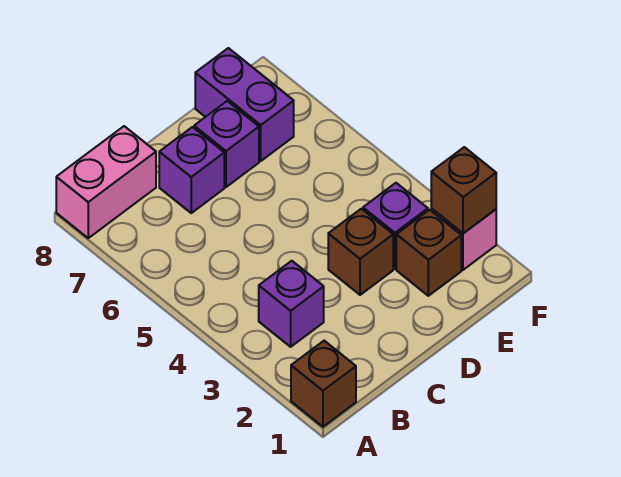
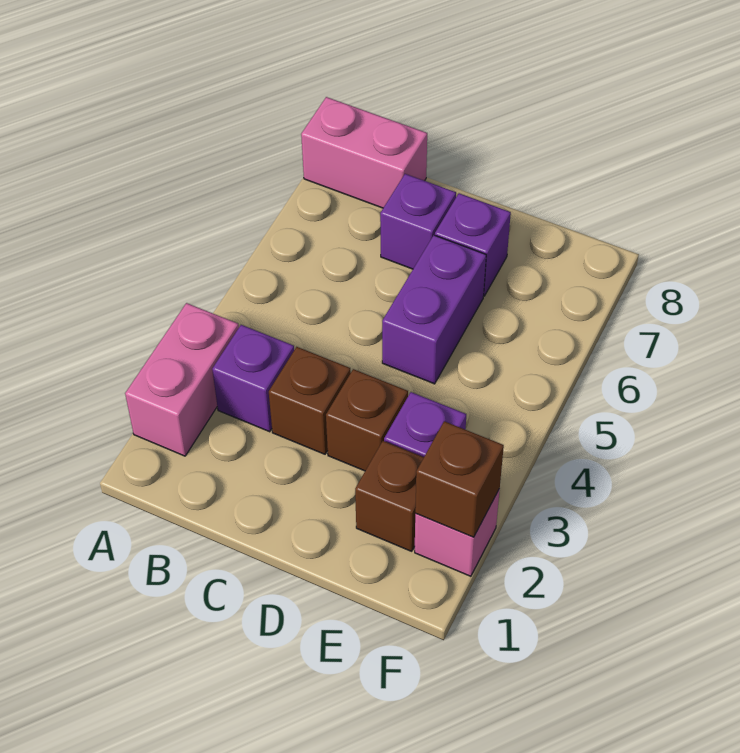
brown brick A1 level 1 -> brown brick C3 level 1
none -> pink brick A2:A3 level 1
purple brick E7:E8 level 1 -> purple brick D5:D6 level 1

